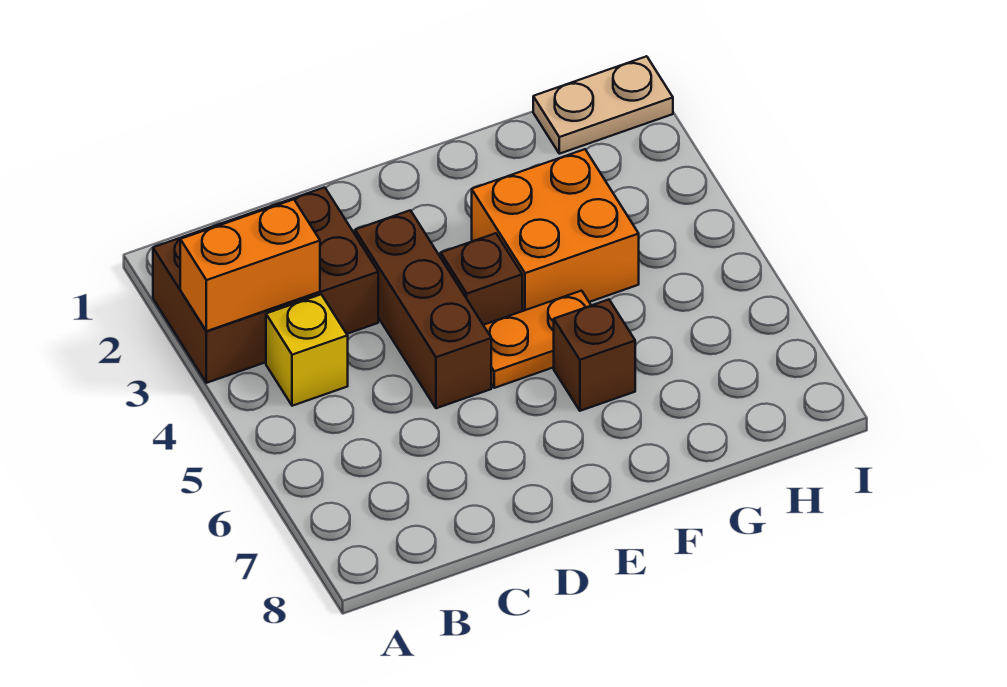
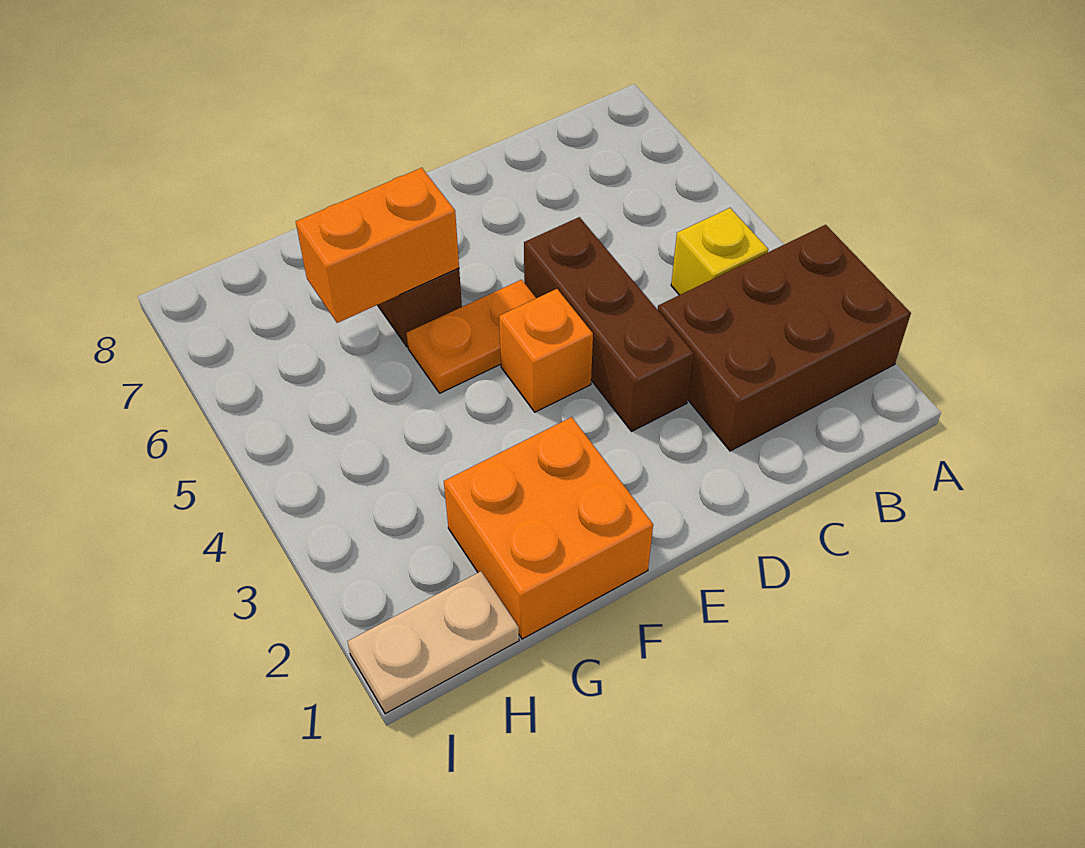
orange brick A3:B3 level 2 -> orange brick F6:G6 level 2
brown brick E4 level 1 -> orange brick E4 level 1
orange brick F3:G4 level 1 -> orange brick F1:G2 level 1

